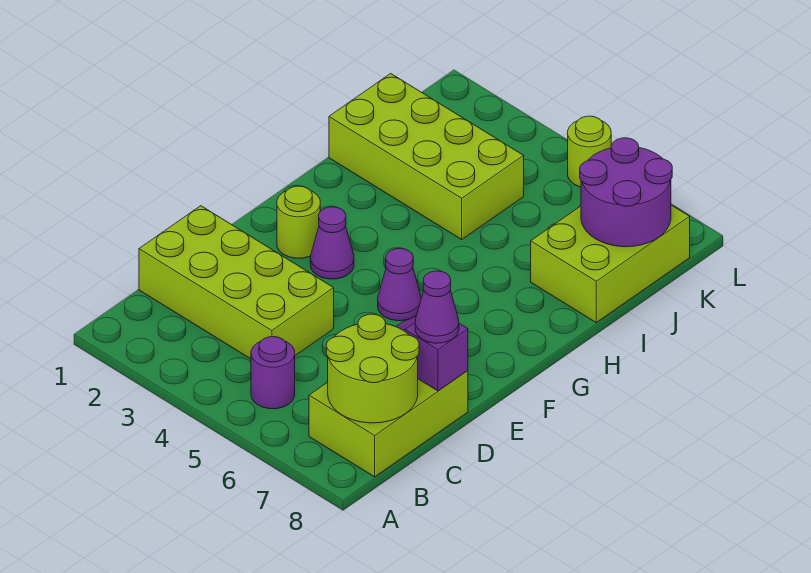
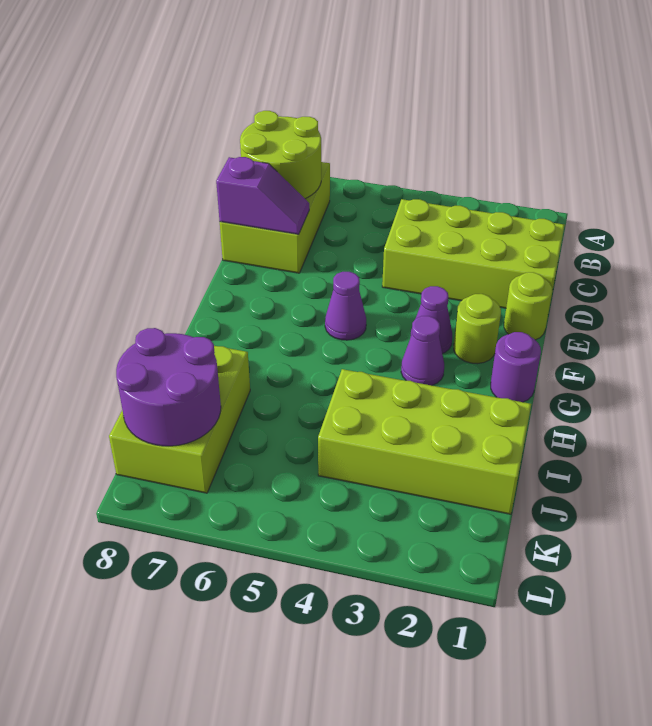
purple round brick B5 level 1 -> purple round brick G1 level 1
purple cone D8 level 3 -> purple cone G3 level 1
lime round brick L5 level 1 -> lime round brick E1 level 1

